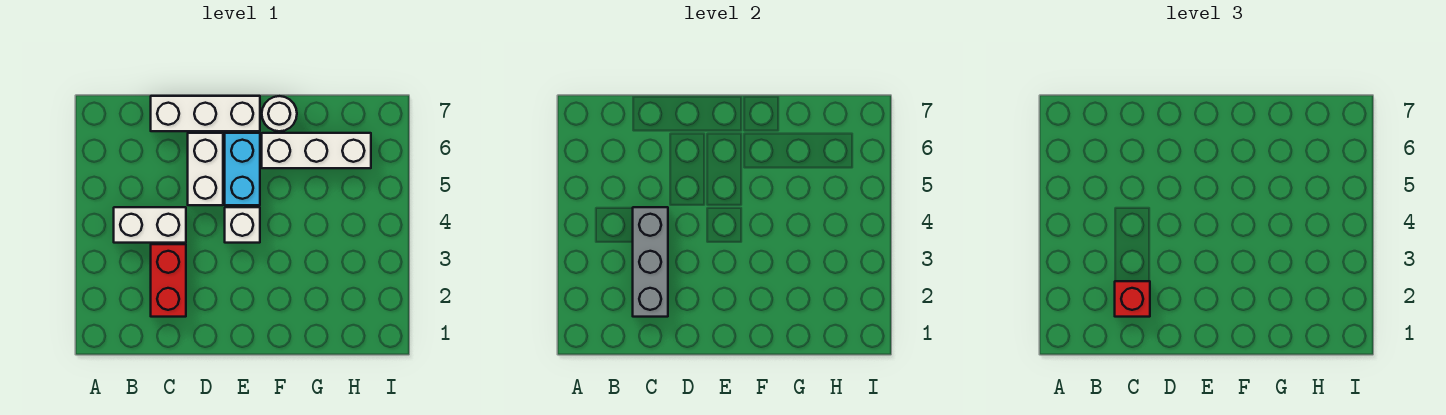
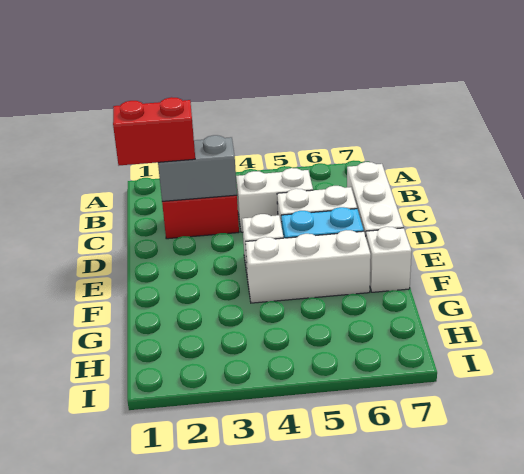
white brick B4:C4 level 1 -> white brick C4:C5 level 1
grey brick C2:C4 level 2 -> grey brick C2:C3 level 2
red brick C2 level 3 -> red brick C1:C2 level 3
white brick F6:H6 level 1 -> white brick F4:F6 level 1
white round brick F7 level 1 -> white brick F7 level 1

